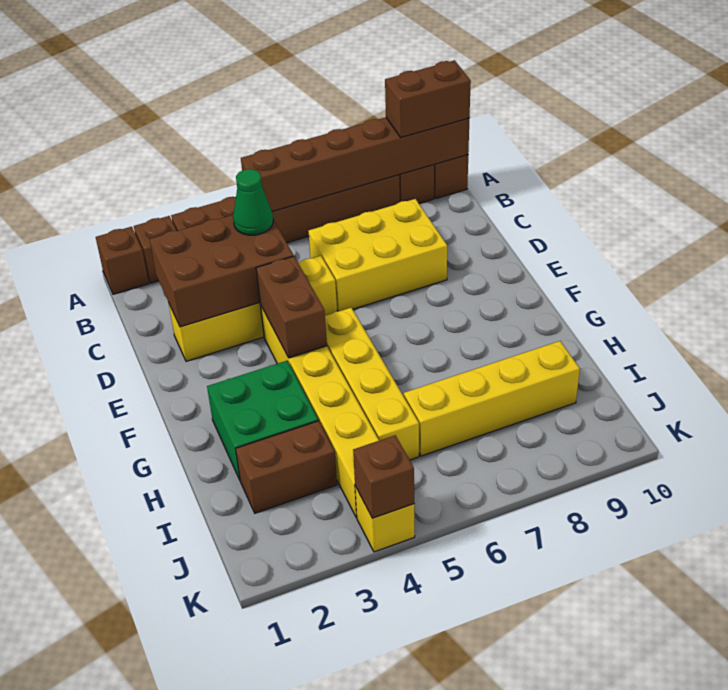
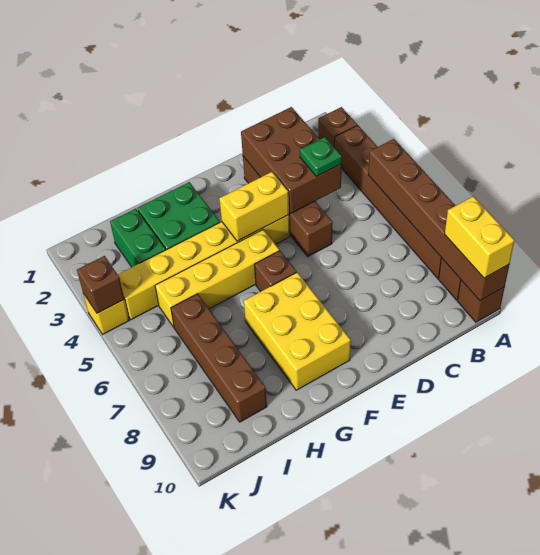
brown brick A1 level 1 -> brown brick F6 level 1
brown brick A9:A10 level 3 -> yellow brick A9:A10 level 3
green cone C4 level 3 -> green plate C4 level 3
yellow brick C6:D8 level 1 -> yellow brick F7:G9 level 1
yellow brick D2:D5 level 1 -> brown brick D2:D5 level 1
brown brick E4:F4 level 2 -> yellow brick E4:F4 level 2
brown brick I2:I3 level 1 -> green brick I2:I3 level 1
yellow brick I6:I9 level 1 -> brown brick I6:I9 level 1

